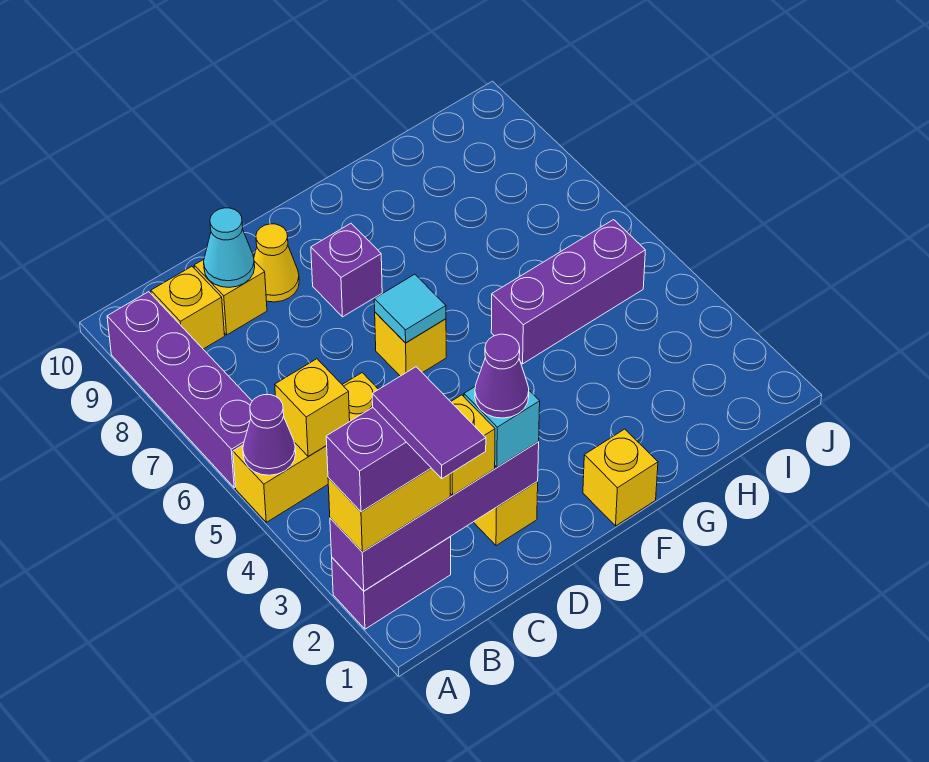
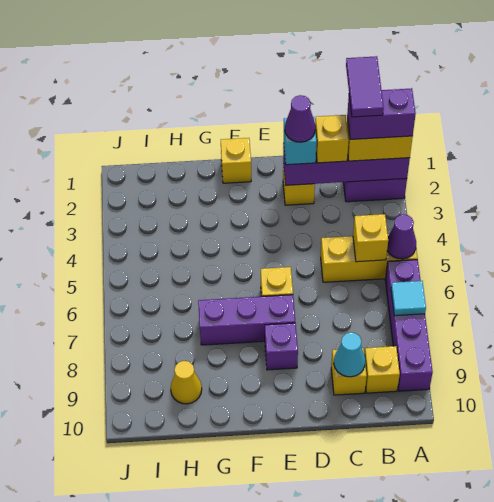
yellow cone D9 level 1 -> yellow cone H9 level 1
cyan tile E6 level 2 -> cyan tile A7 level 2
purple brick G5:I5 level 1 -> purple brick E7:G7 level 1

